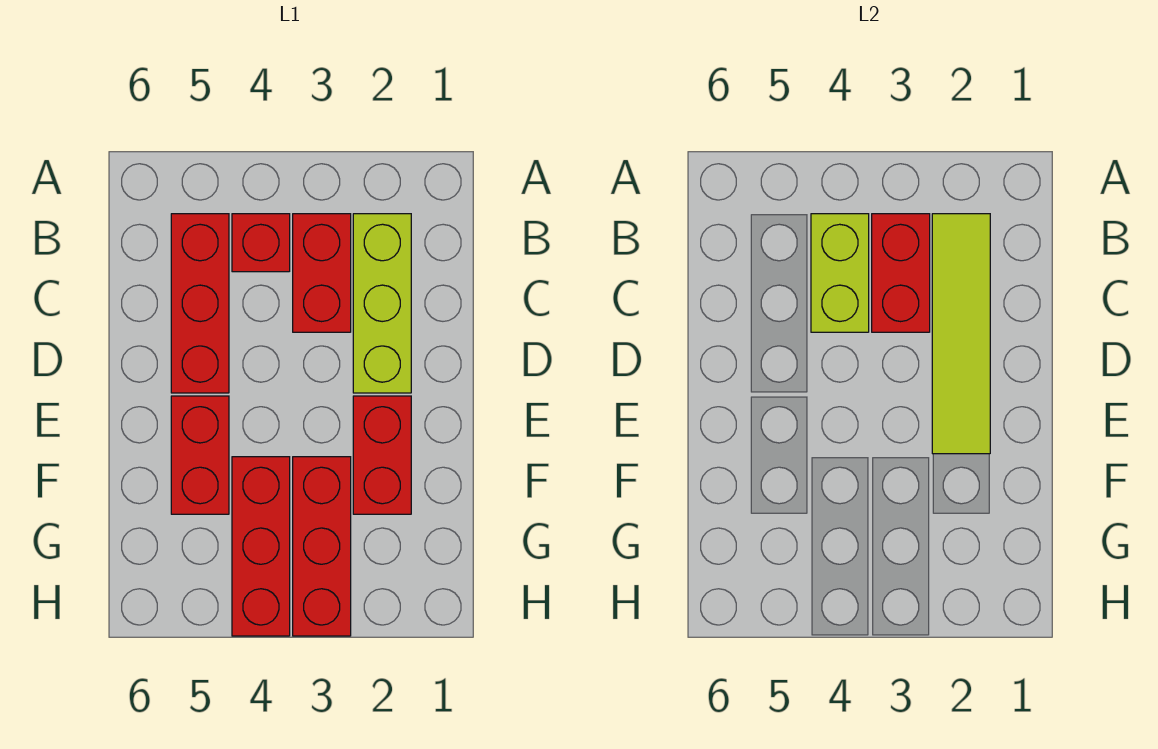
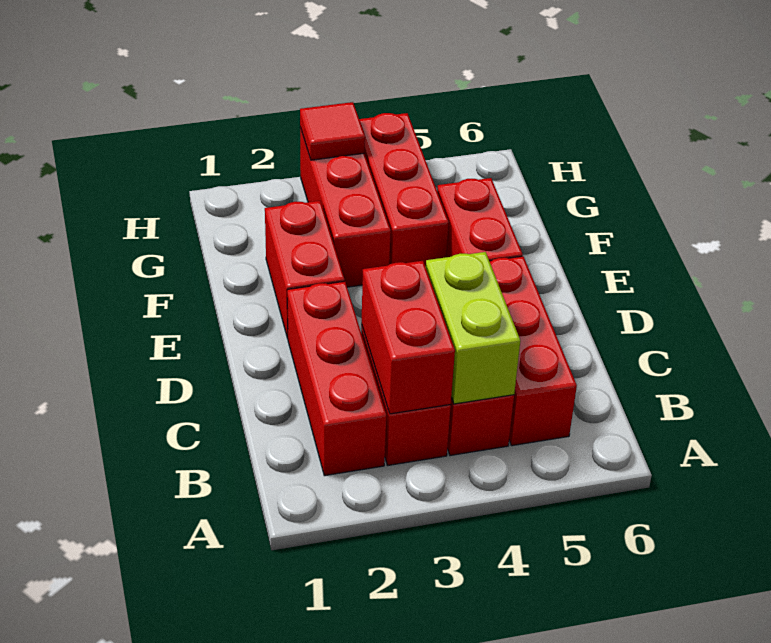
lime brick B2:D2 level 1 -> red brick B2:D2 level 1
lime tile B2:E2 level 2 -> none
none -> red tile H3 level 2

